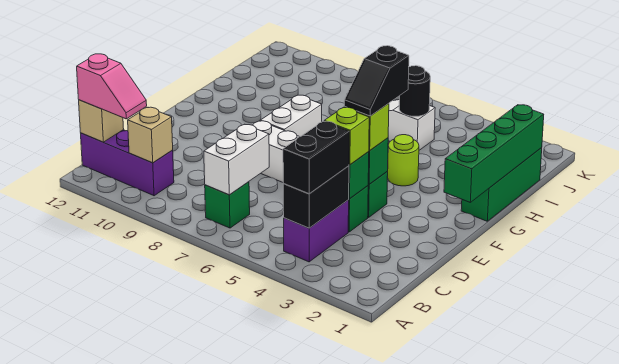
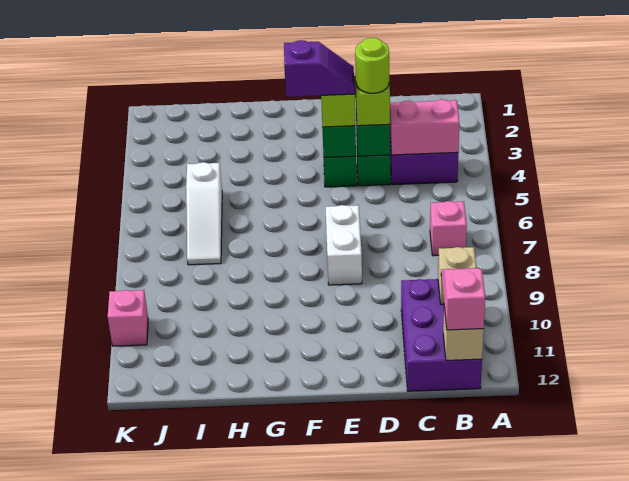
black brick B4:C4 level 2 -> pink brick B4:C4 level 2
black brick B4:C4 level 3 -> none
green brick B7 level 1 -> pink brick B7 level 1
white brick B7:C7 level 2 -> none
purple brick B10:B12 level 1 -> purple brick B10:C12 level 1
black slope E4:F4 level 4 top F -> purple slope E4:F4 level 4 top F
green brick F1:I1 level 2 -> none
white brick F8:G8 level 1 -> none
green brick G1:I1 level 1 -> none
lime round brick G4 level 1 -> lime round brick D4 level 4
black round brick I5 level 2 -> none
none -> pink brick K10 level 1

